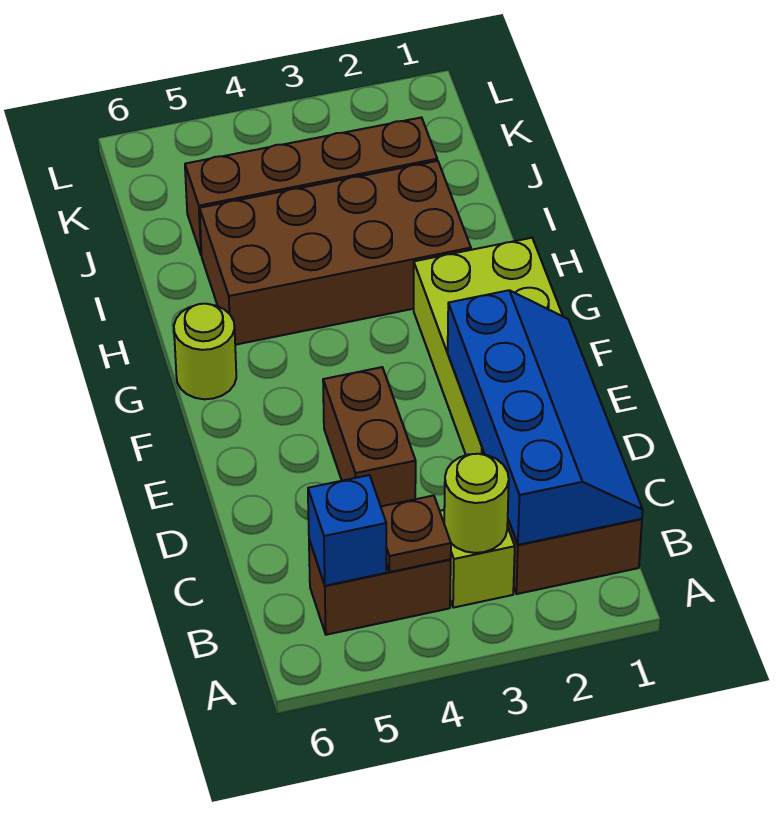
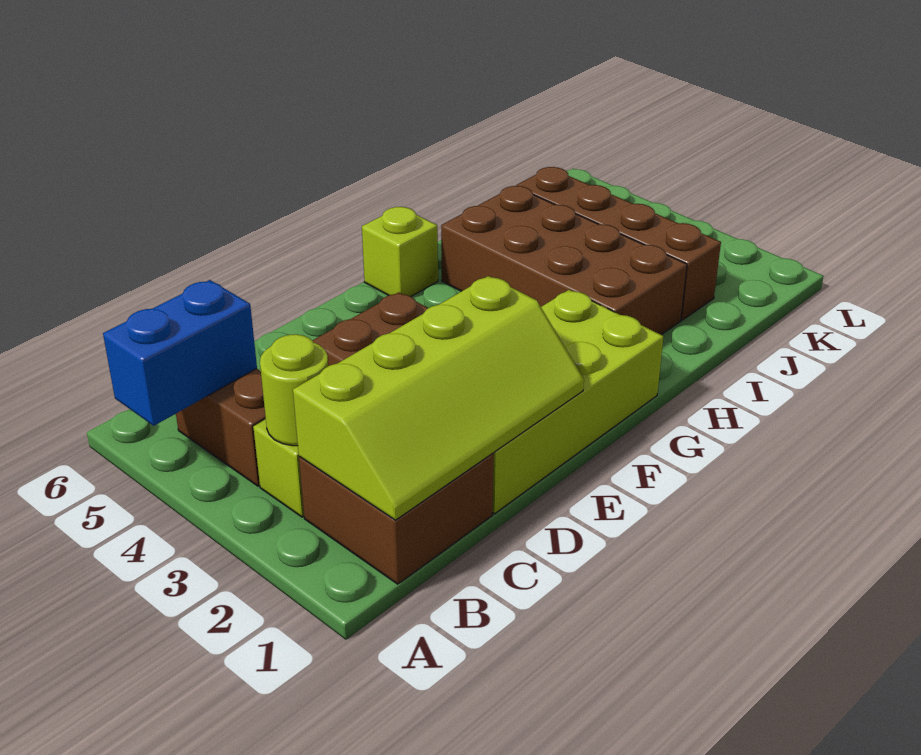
blue slope B1:E2 level 2 top 2 -> lime slope B1:E2 level 2 top 2
brown plate B4 level 2 -> none
blue brick B5 level 2 -> blue brick A5:B5 level 2
lime round brick G6 level 1 -> lime brick G6 level 1

